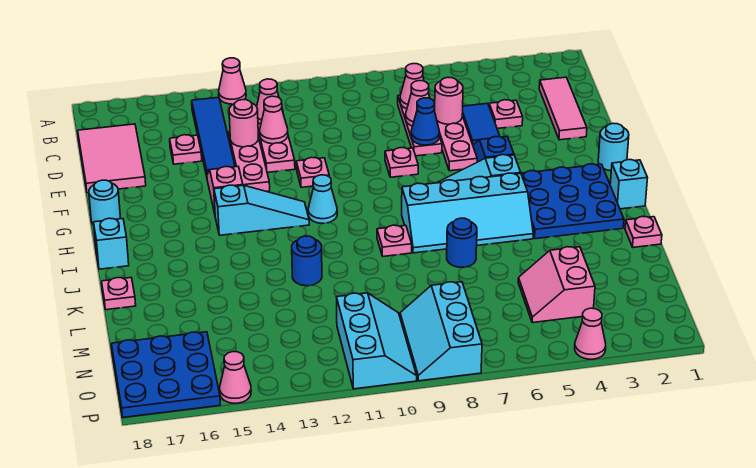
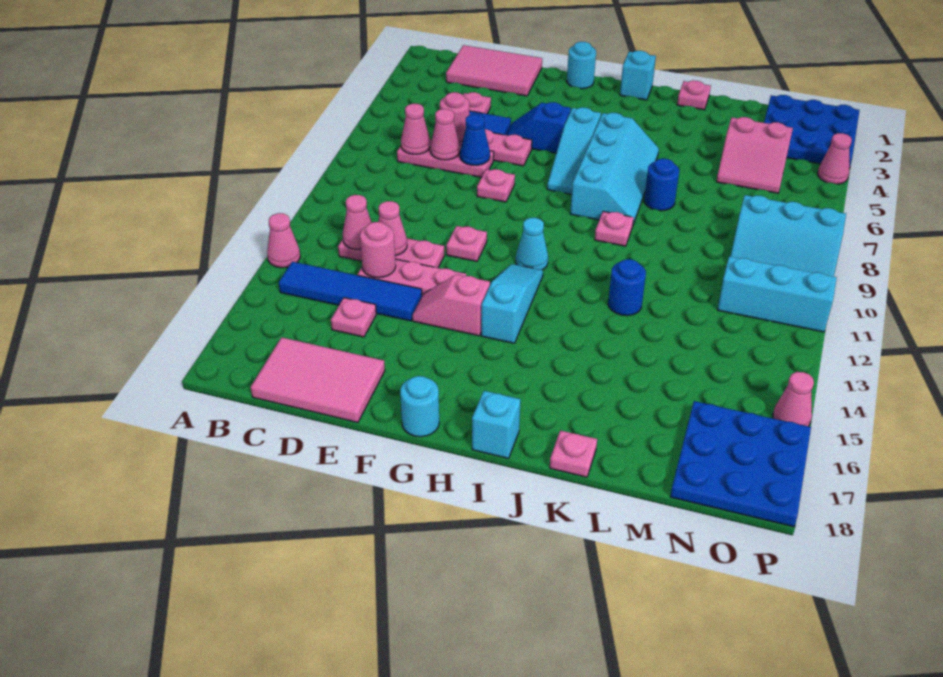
pink tile C2:E2 level 1 -> pink tile C1:E2 level 1
blue plate H2:J4 level 1 -> blue plate N1:P3 level 1

